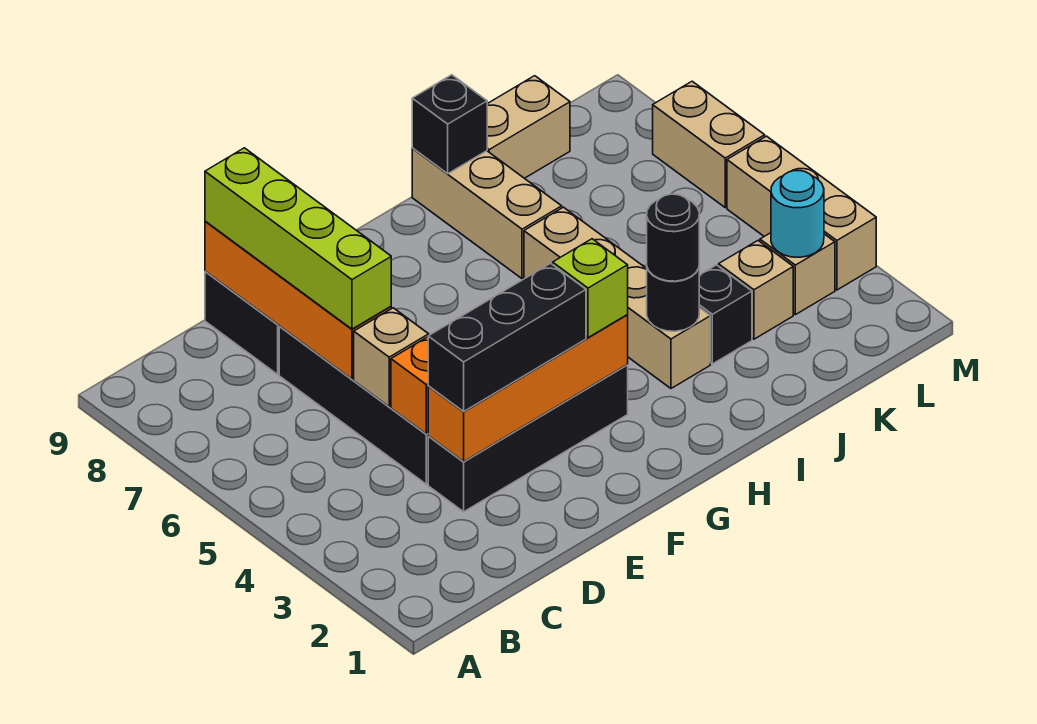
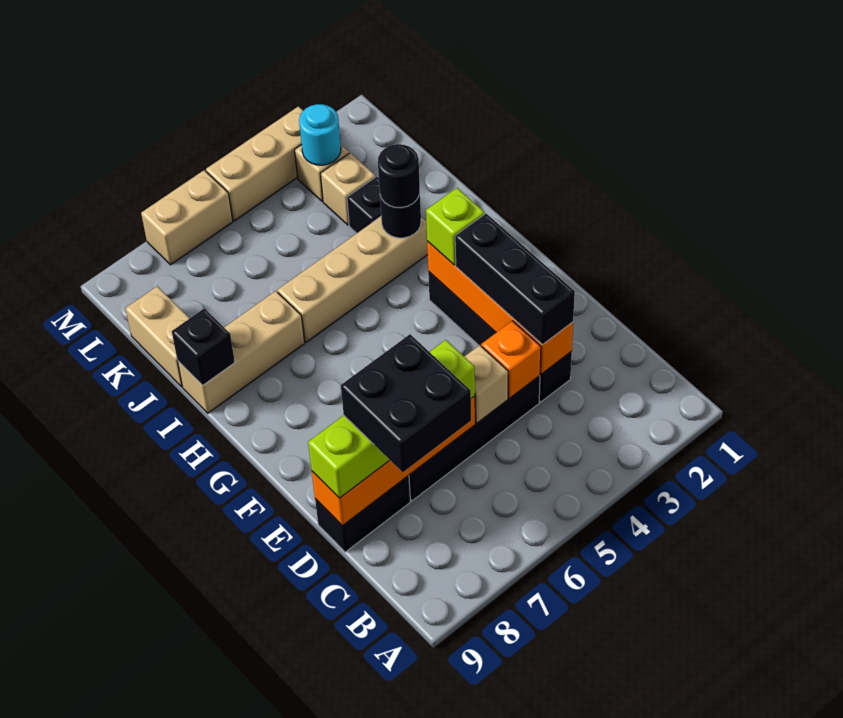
none -> black brick C7:D8 level 4

